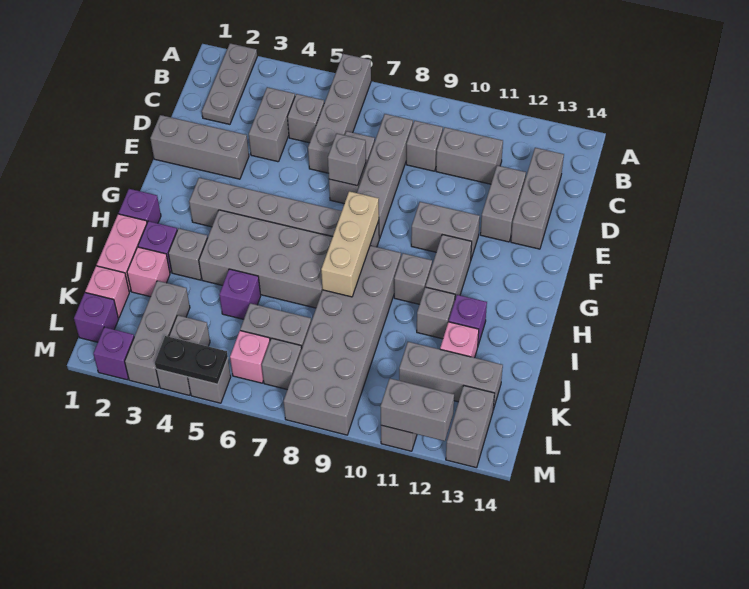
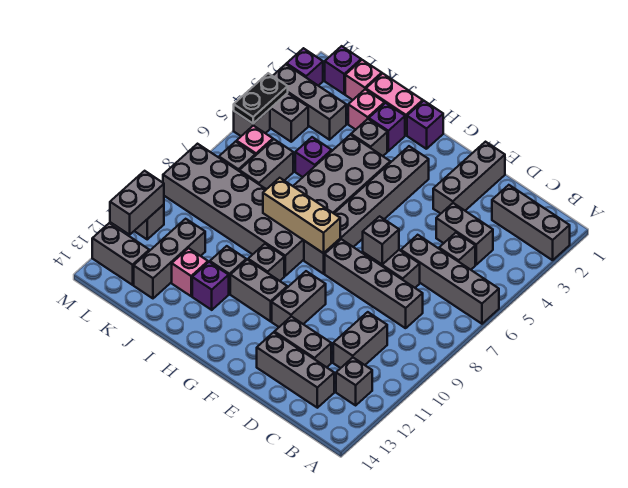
grey plate A2:C2 level 1 -> grey brick A2:C2 level 1
grey brick C9 level 1 -> grey brick B12 level 1

